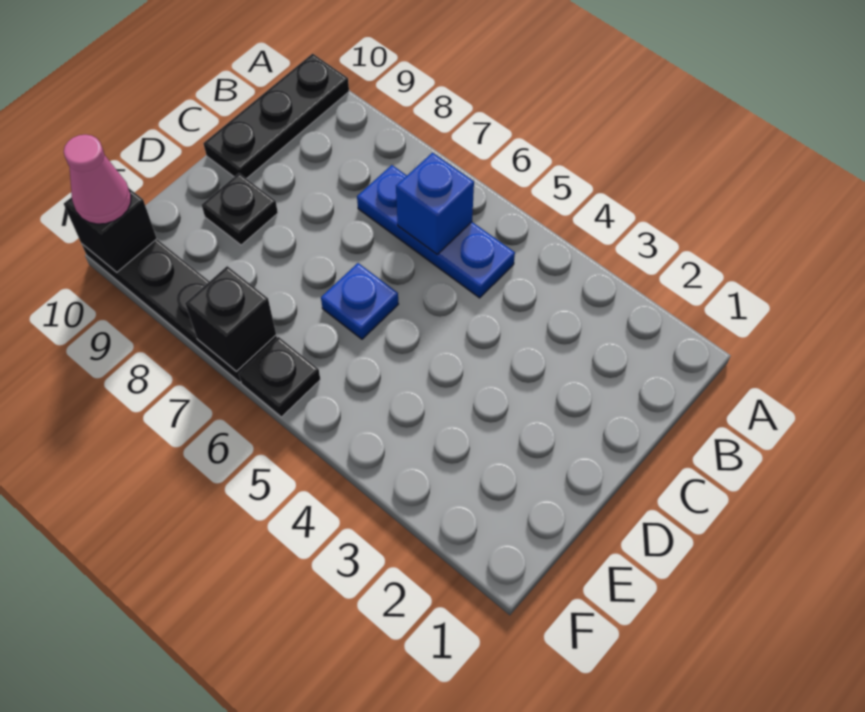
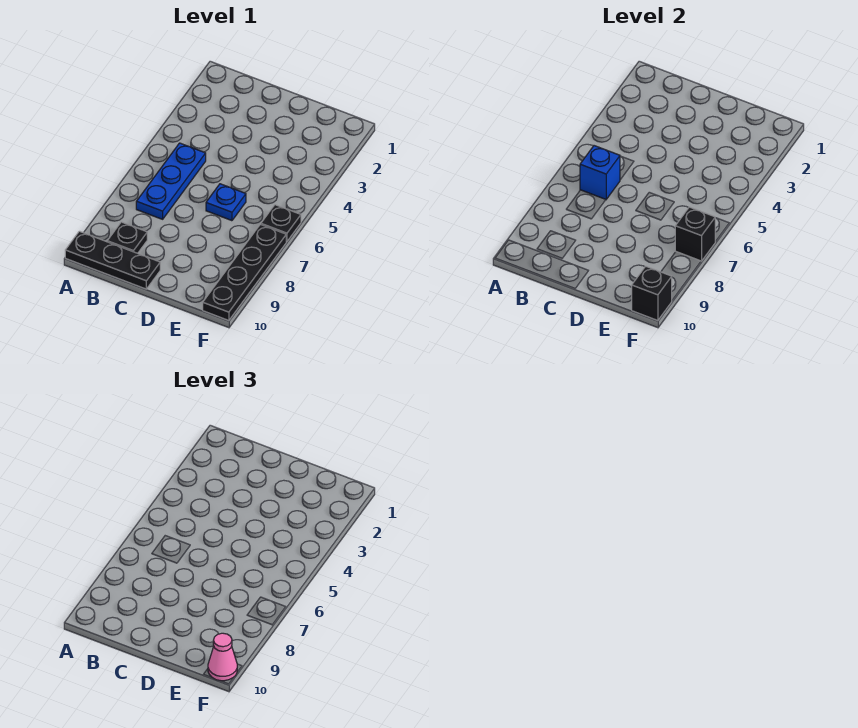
black plate D9 level 1 -> black plate B9 level 1

